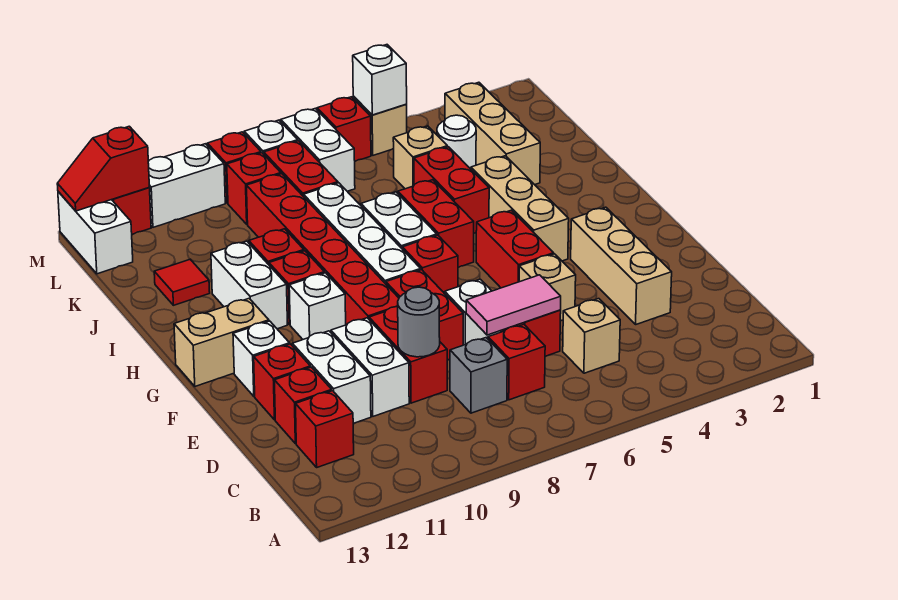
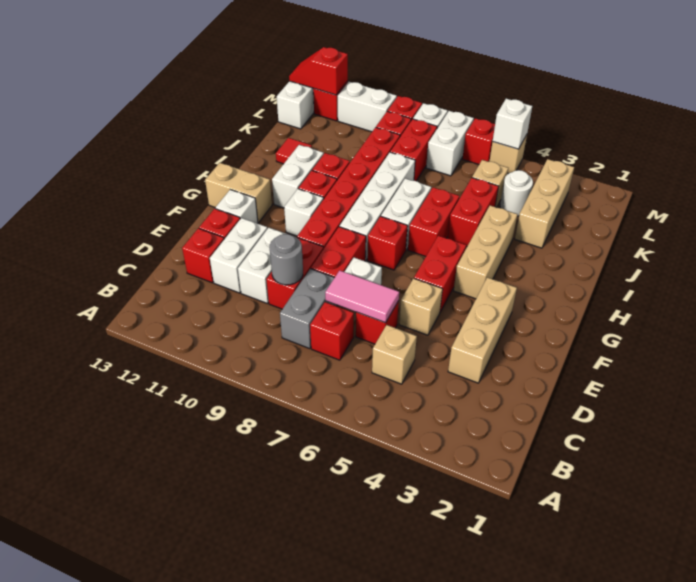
grey brick C8 level 1 -> grey brick C8:D8 level 1
red brick C12 level 1 -> none

